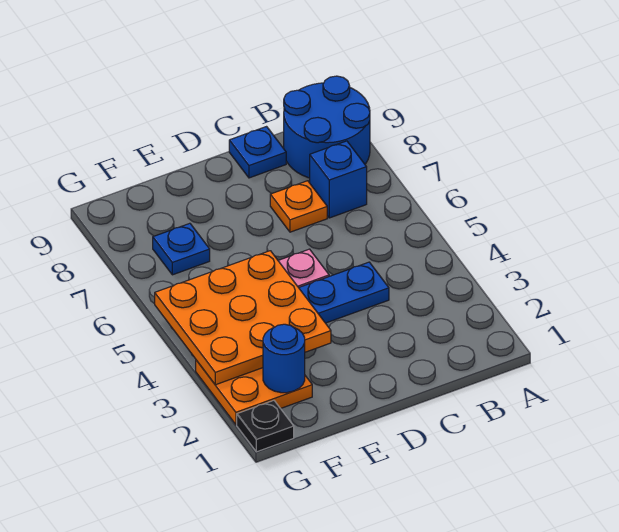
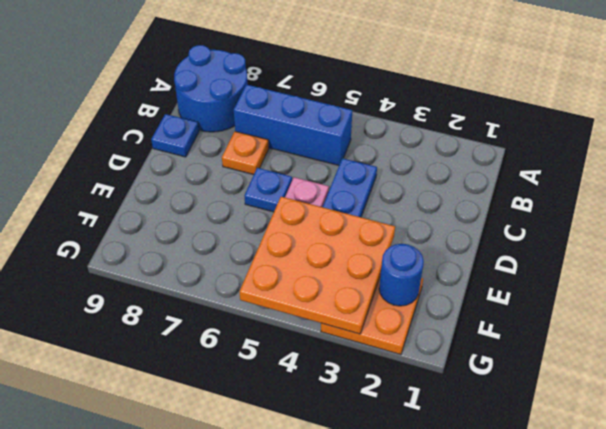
blue brick B7 level 1 -> blue brick B5:B7 level 1
blue plate F7 level 1 -> blue plate D6 level 1
black plate G1 level 1 -> none

